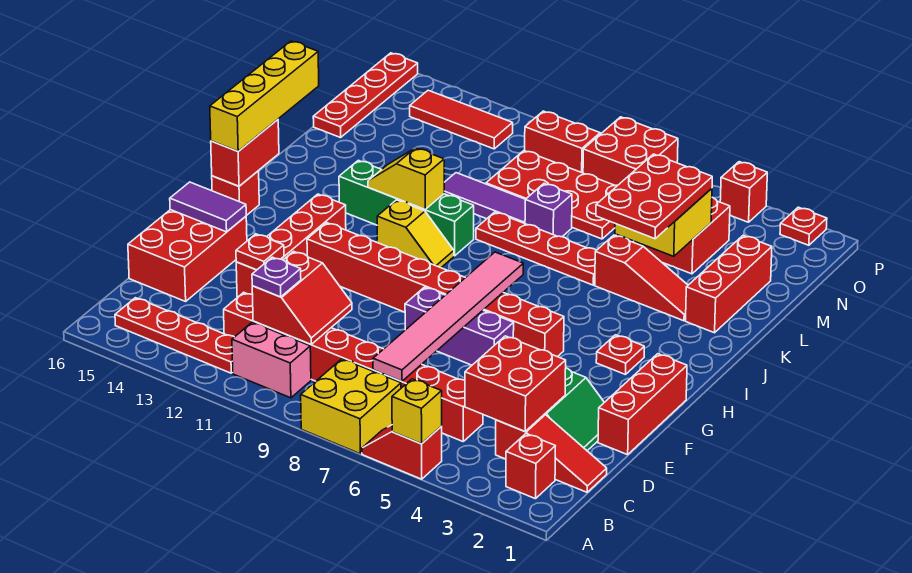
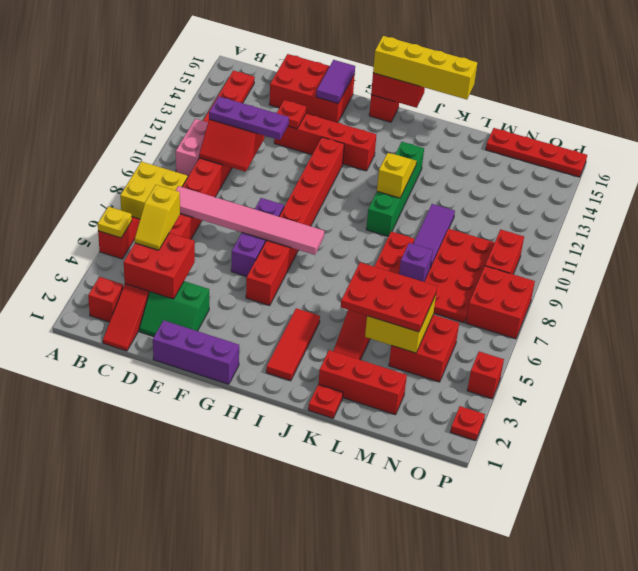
yellow brick A5 level 2 -> yellow plate A5 level 2
purple plate C11 level 3 -> purple plate C11:E11 level 3
red brick E1:G1 level 1 -> purple brick E1:G1 level 1
red plate H3 level 1 -> red plate K1 level 1
yellow slope I10:I11 level 1 top 11 -> yellow slope C4:C5 level 3 top 5
red tile O12:O14 level 1 -> red tile I2:I4 level 1

